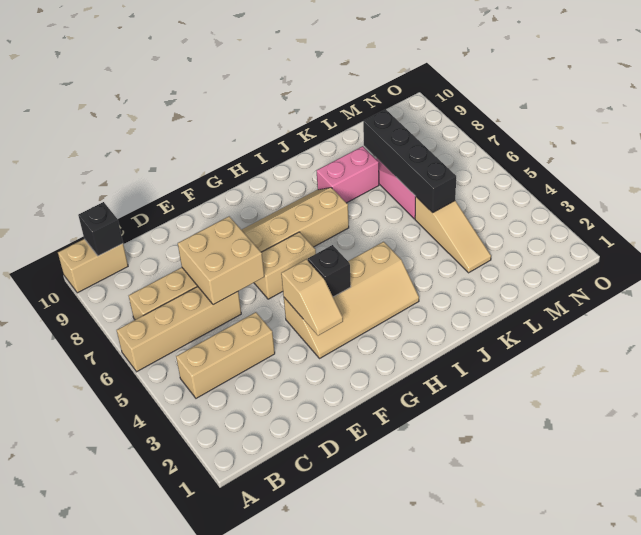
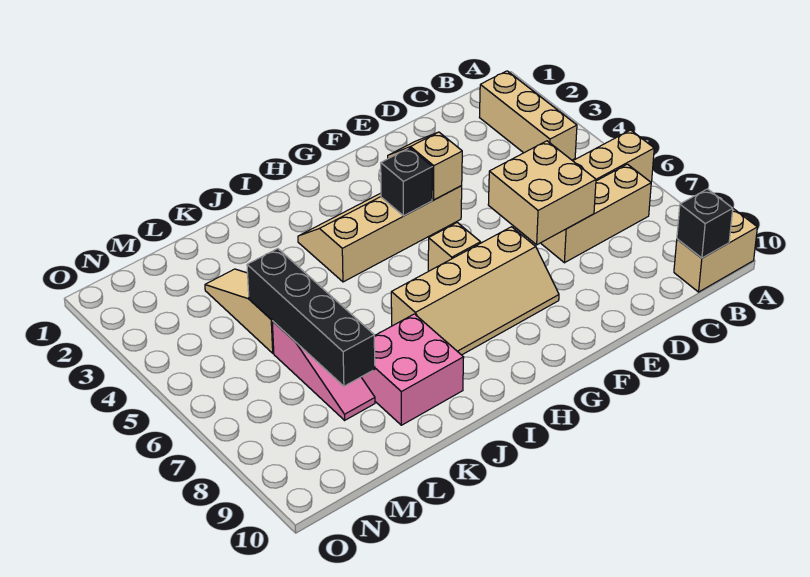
tan brick B4:D4 level 1 -> tan brick B2:B4 level 1
tan brick F6:G6 level 1 -> tan brick G6 level 1
pink brick J8:K8 level 1 -> pink brick J8:K9 level 1

